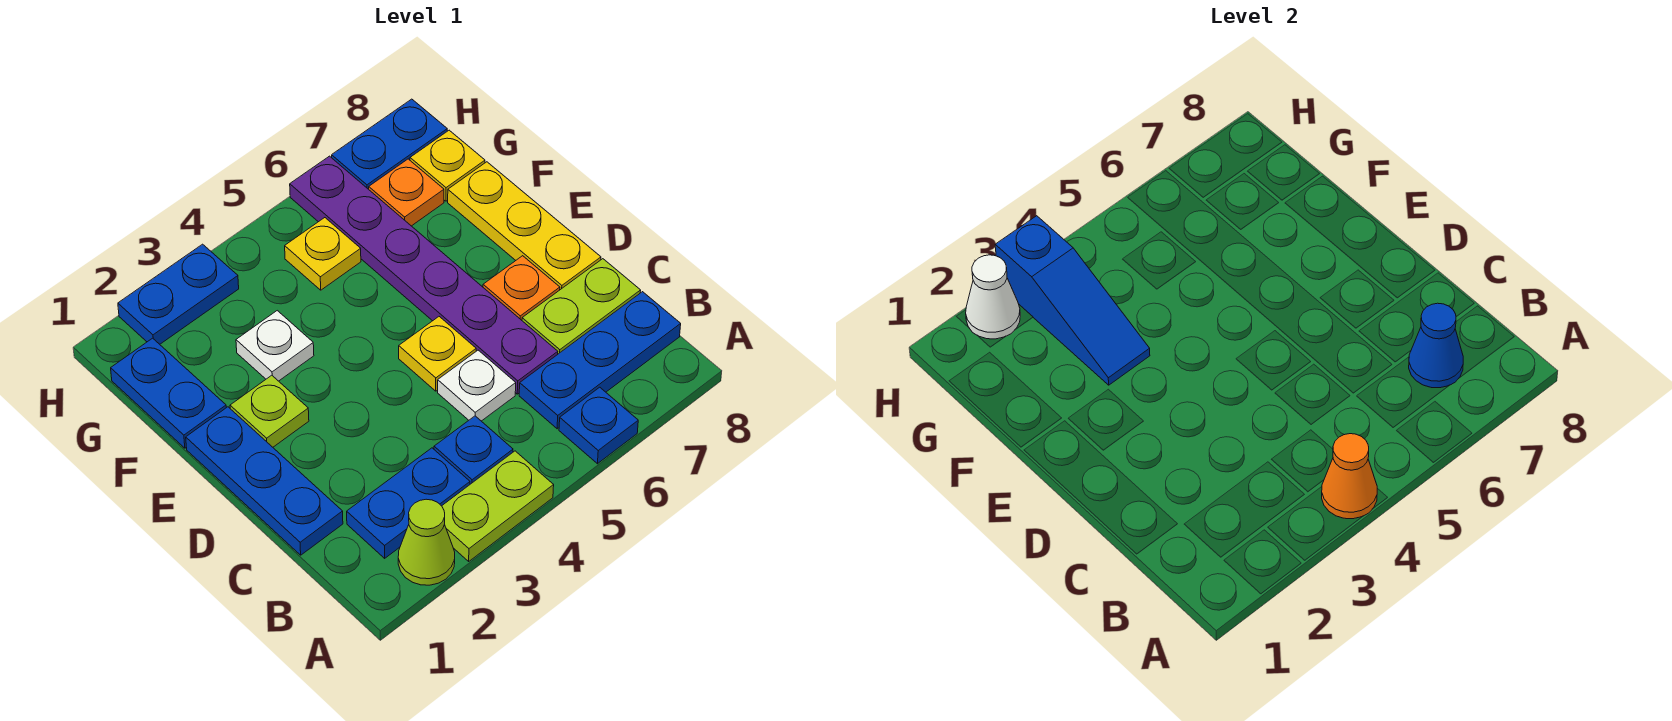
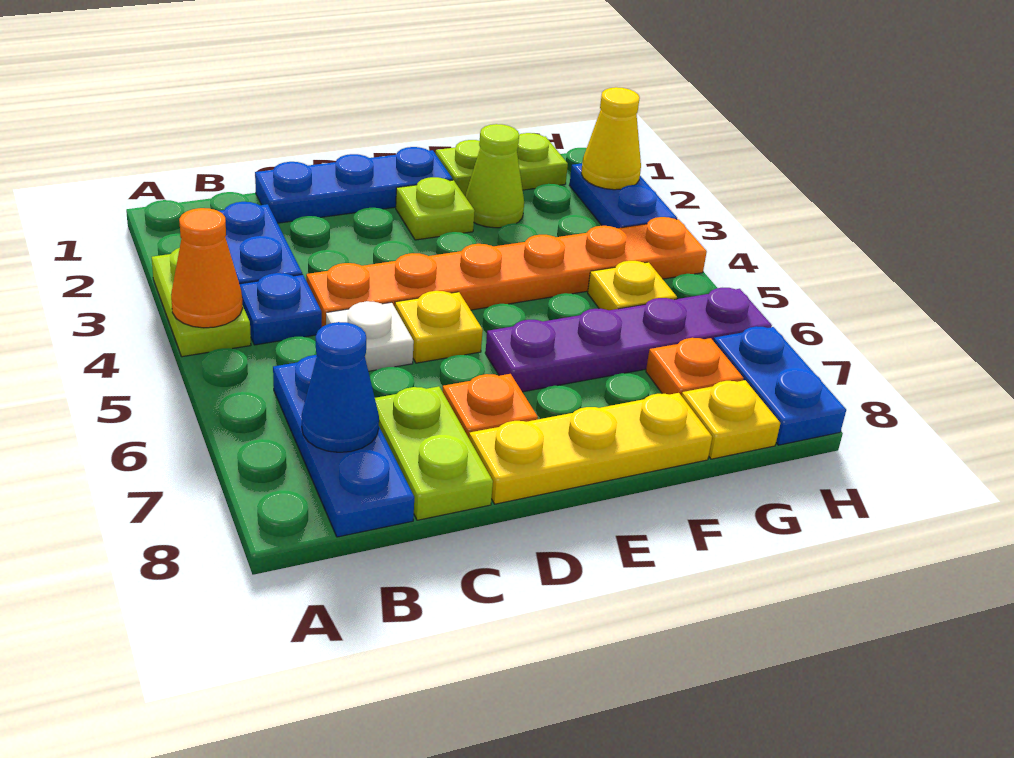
lime cone A2 level 1 -> lime cone F2 level 1
blue plate A6 level 1 -> none
none -> orange plate C4:H4 level 1
purple plate C6:H6 level 1 -> purple plate E6:H6 level 1
blue plate F1:G1 level 1 -> lime plate F1:G1 level 1
white plate F3 level 1 -> none
blue slope F3:H3 level 2 top H -> none
white cone H2 level 2 -> yellow cone H2 level 2

